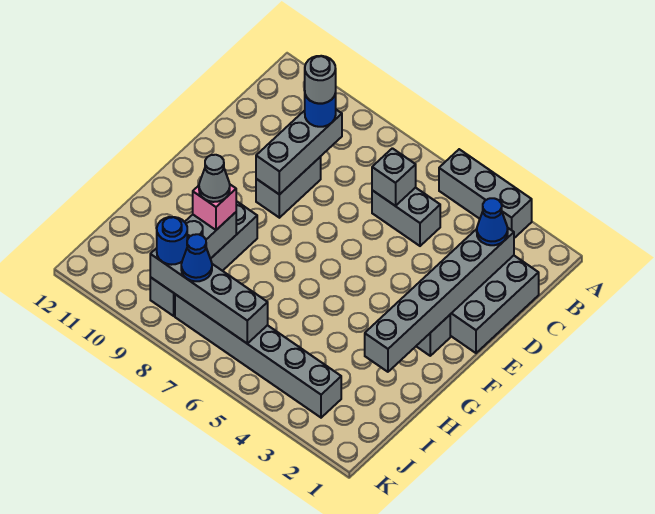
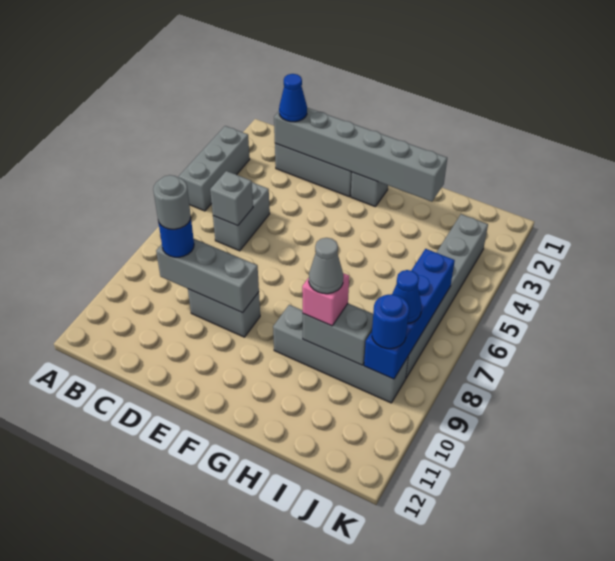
grey brick J6:J9 level 2 -> blue brick J6:J9 level 2

